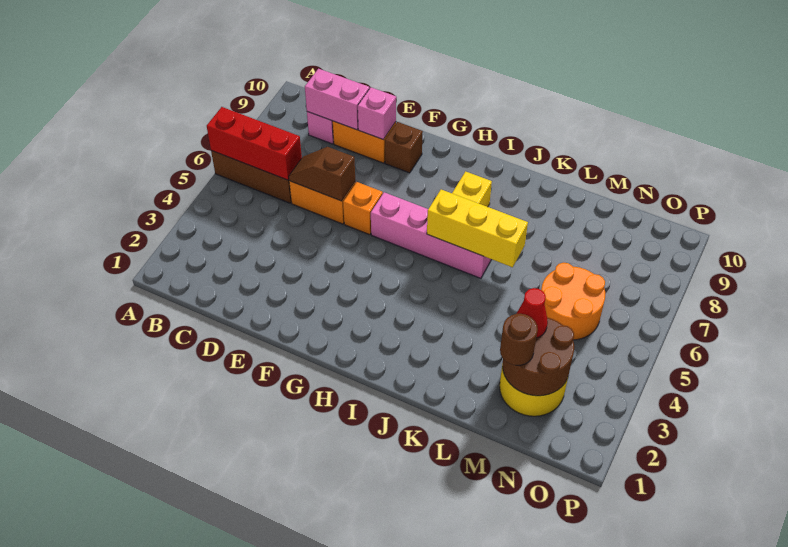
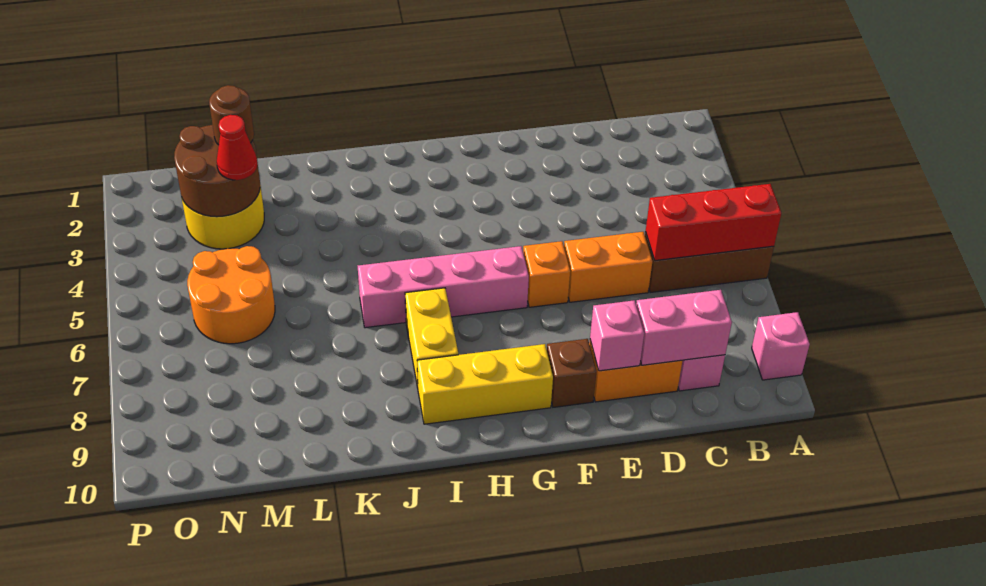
none -> pink brick A9 level 1
brown slope D6:E6 level 2 top E -> none
yellow brick I6:K6 level 2 -> yellow brick G9:I9 level 1

